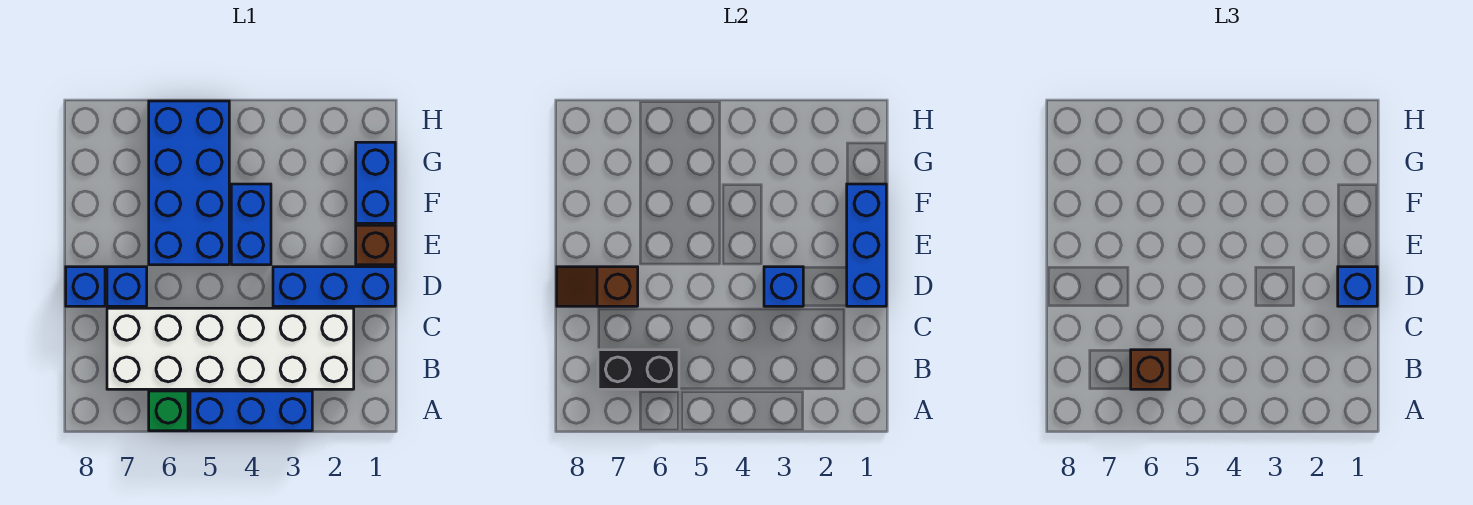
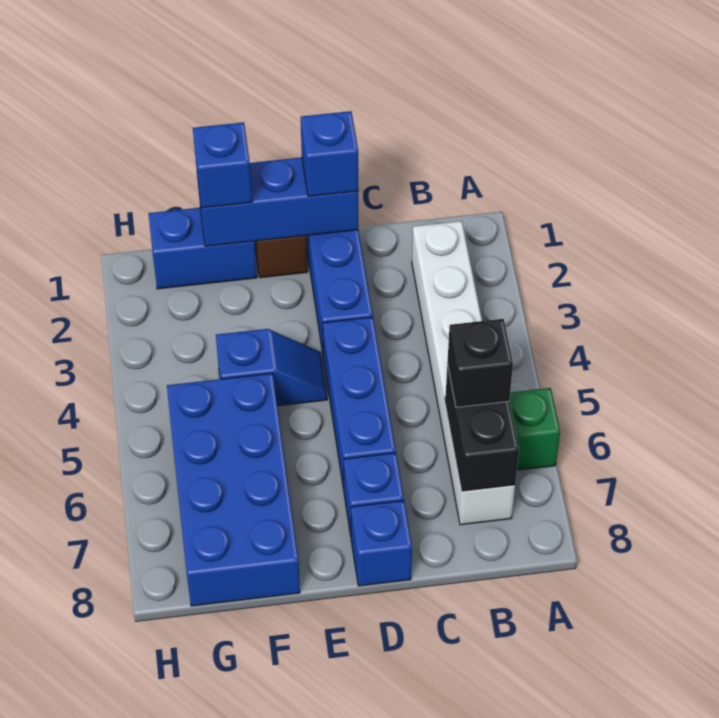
blue brick A3:A5 level 1 -> blue brick D4:D6 level 1
white brick B2:C7 level 1 -> white brick B2:B7 level 1
brown brick B6 level 3 -> black brick B6 level 3
blue brick D3 level 2 -> blue brick F1 level 3
brown slope D7:D8 level 2 top 7 -> none
blue brick E4:F4 level 1 -> blue slope E4:F4 level 1 top F
blue brick E5:H6 level 1 -> blue brick F5:G8 level 1

